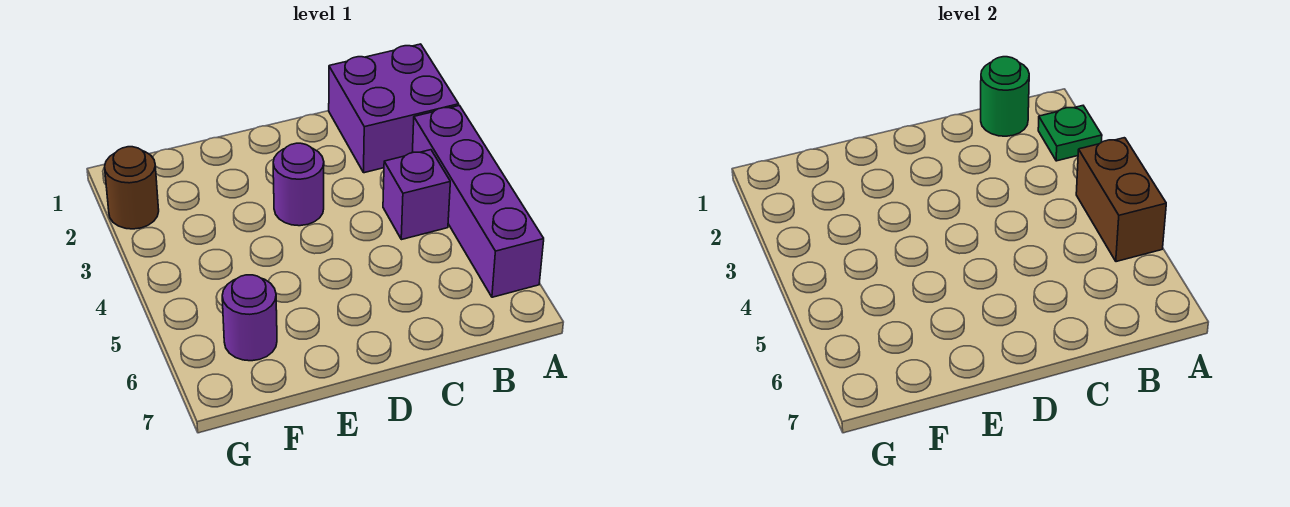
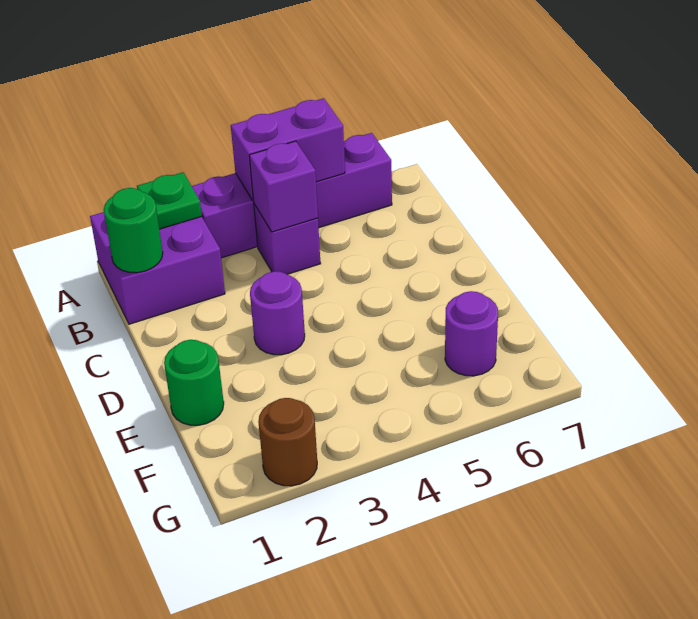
brown brick A4:A5 level 2 -> purple brick A4:A5 level 2
none -> purple brick B4 level 2
none -> green round brick E1 level 1

